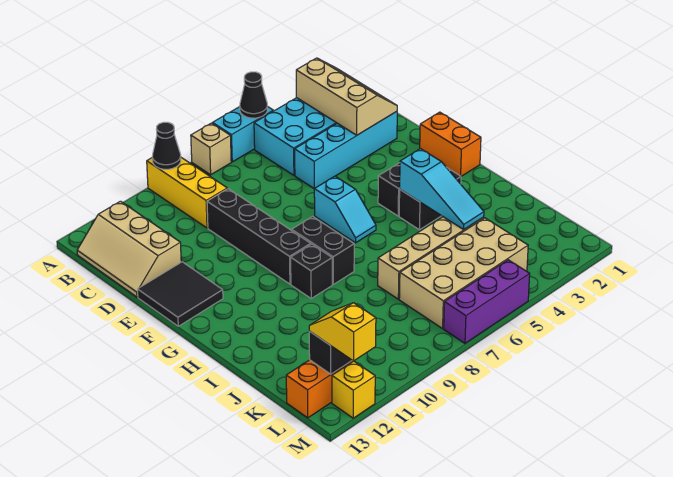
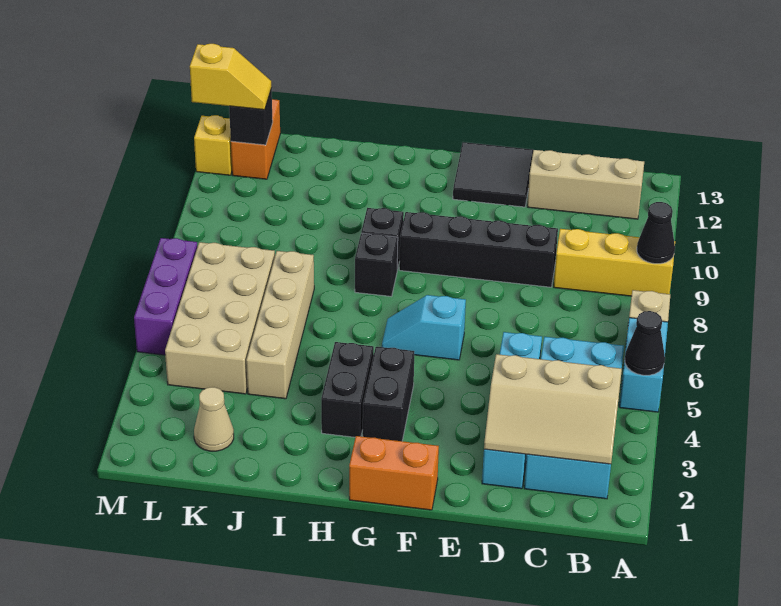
black brick G8:H8 level 1 -> black brick H8 level 1
cyan slope H4:J4 level 2 top H -> none
none -> tan cone K2 level 1

